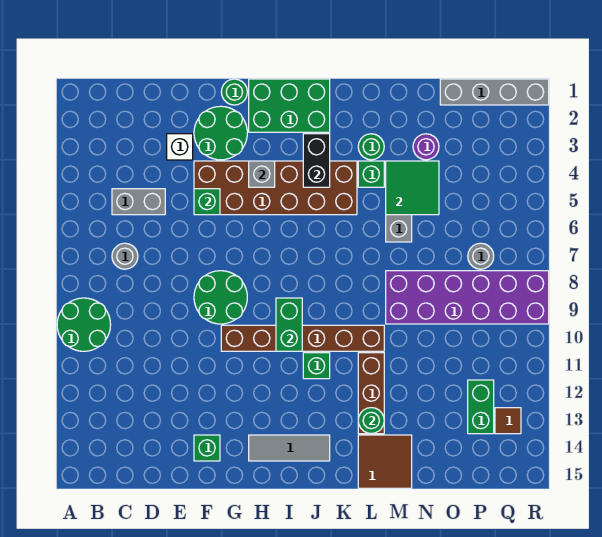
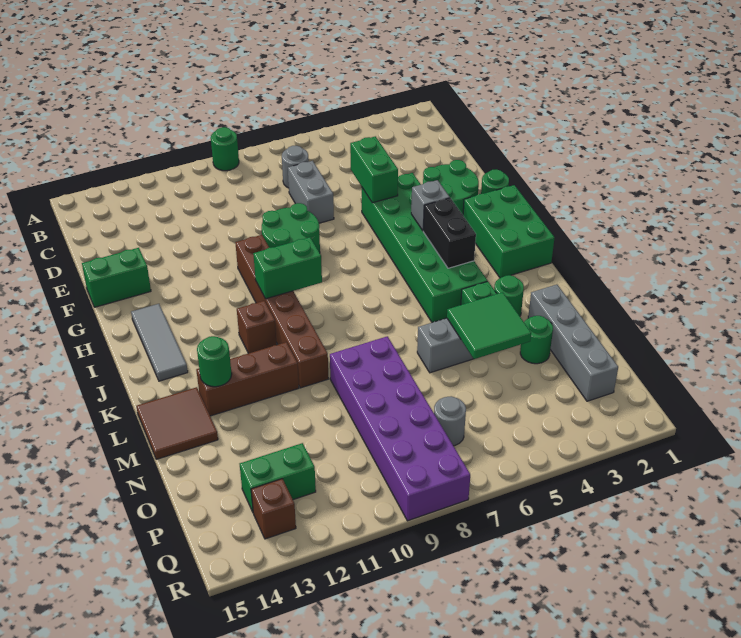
green round brick A9:B10 level 1 -> green round brick A9 level 1
grey brick C5:D5 level 1 -> grey brick D7:E7 level 1
white brick E3 level 1 -> none
brown brick F4:K5 level 1 -> green brick F4:K5 level 1
green brick F5 level 2 -> green brick E5:F5 level 2
green brick F14 level 1 -> green brick F14:F15 level 1
black brick J3:J4 level 2 -> black brick I4:J4 level 2
green brick J11 level 1 -> brown brick J11 level 1
purple round brick N3 level 1 -> green round brick N3 level 1
grey brick O1:R1 level 1 -> grey brick M2:P2 level 1
brown tile Q13 level 1 -> brown brick Q13 level 1

